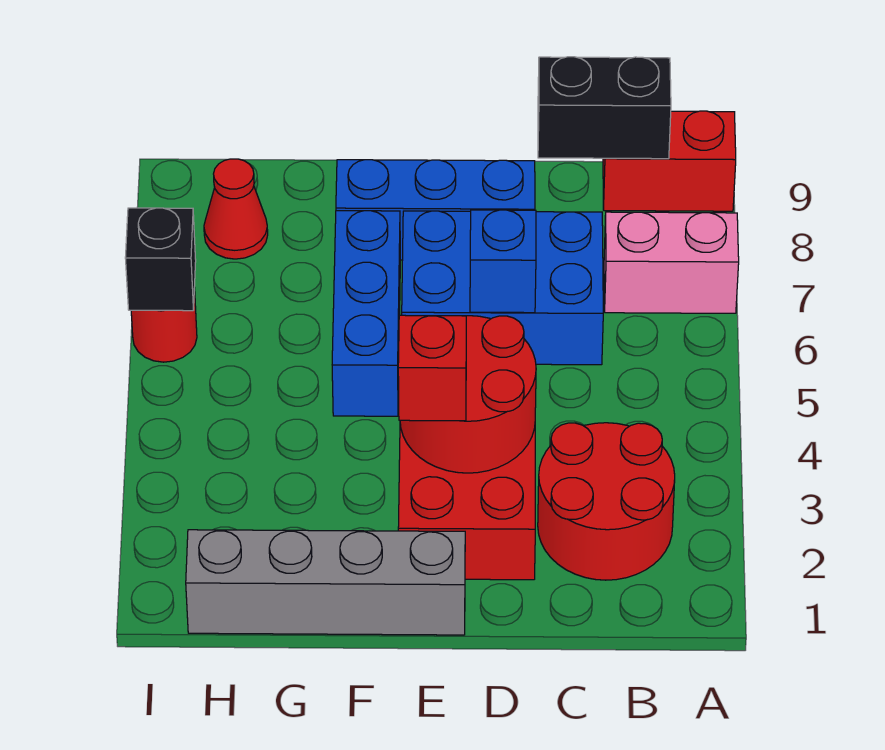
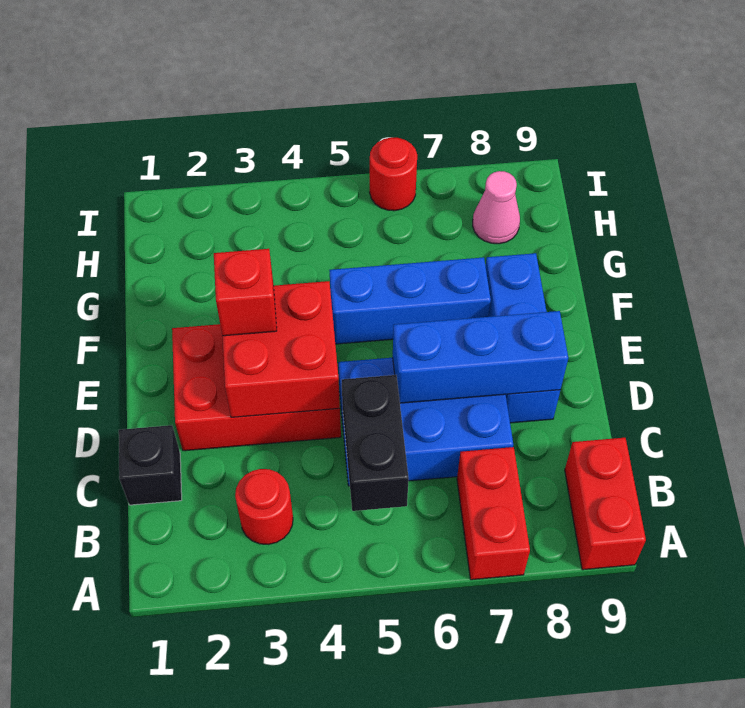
pink brick A7:B7 level 1 -> red brick A7:B7 level 1
red round brick B2:C3 level 1 -> red round brick B3 level 1
black brick B9:C9 level 2 -> black brick B5:C5 level 2
blue brick C6:E7 level 1 -> blue brick C5:D7 level 1
red round brick D3:E4 level 2 -> red brick D3:E4 level 2
blue brick D6 level 2 -> blue brick D6:D8 level 2
grey brick E1:H1 level 1 -> none
red cone H8 level 1 -> pink cone H8 level 1
black brick I6 level 2 -> black brick C1 level 1

